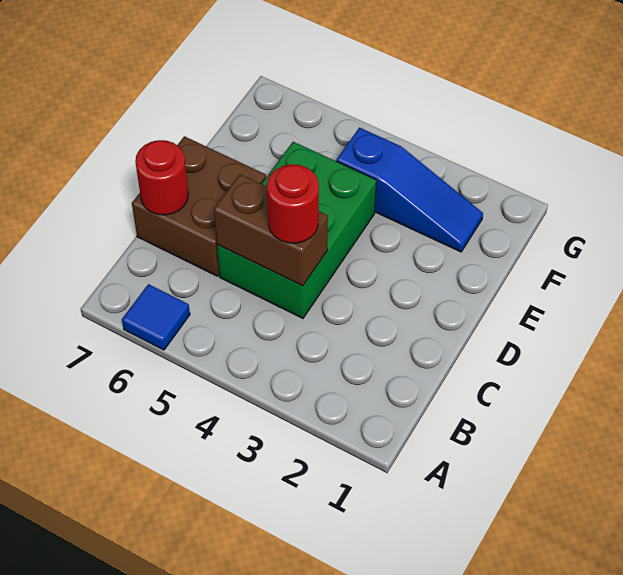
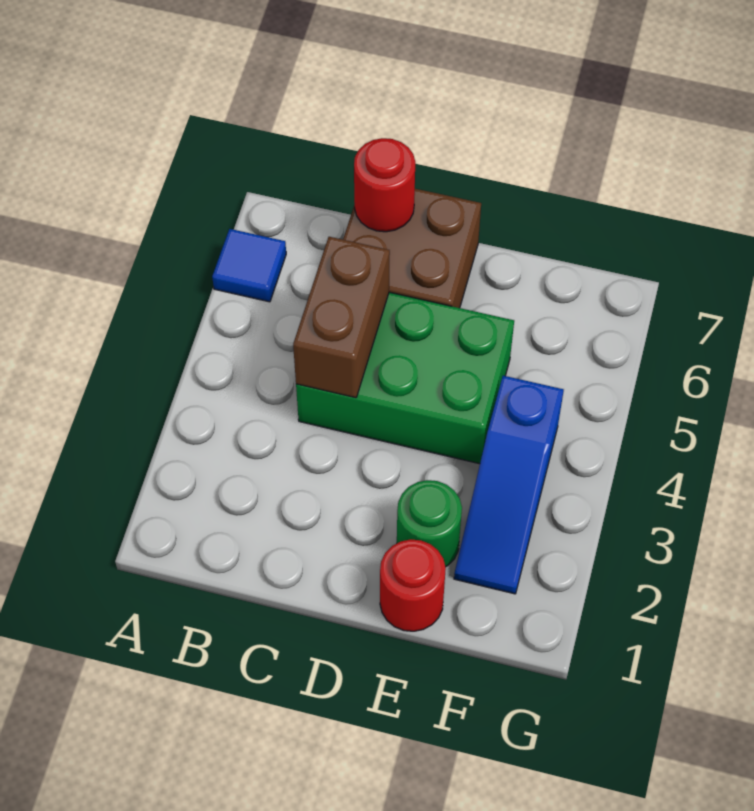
red round brick C4 level 3 -> red round brick E1 level 1
none -> green round brick E2 level 1

